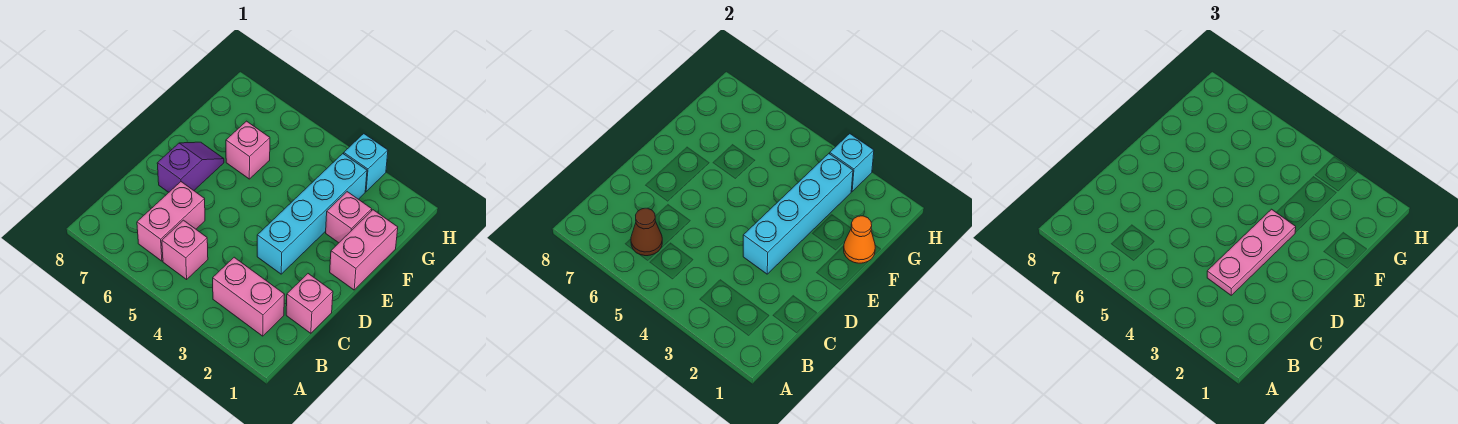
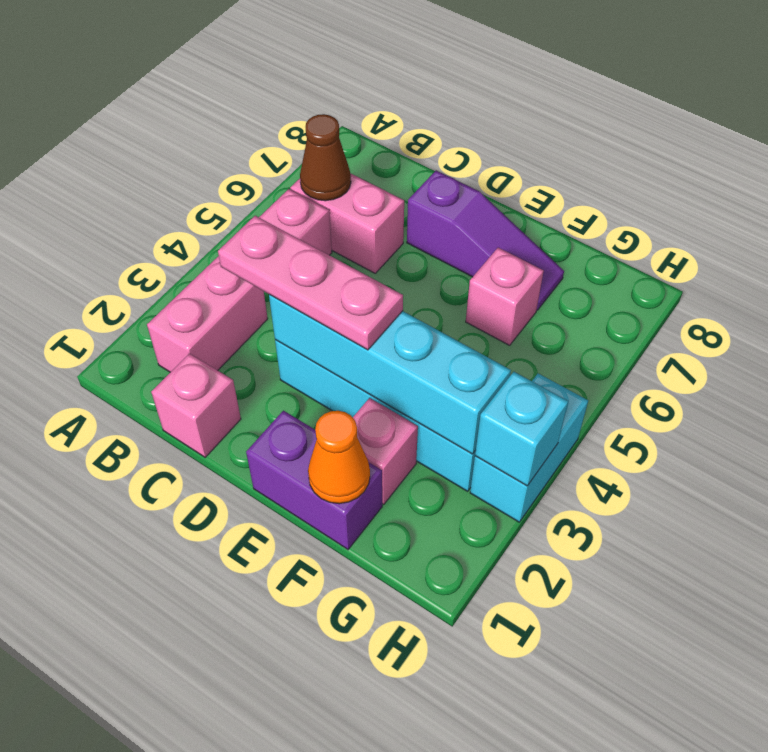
purple slope D7:E7 level 1 top D -> purple slope D7:F7 level 1 top D
pink brick E1:F1 level 1 -> purple brick E1:F1 level 1
cyan brick H3 level 1 -> cyan brick H3:H4 level 1

